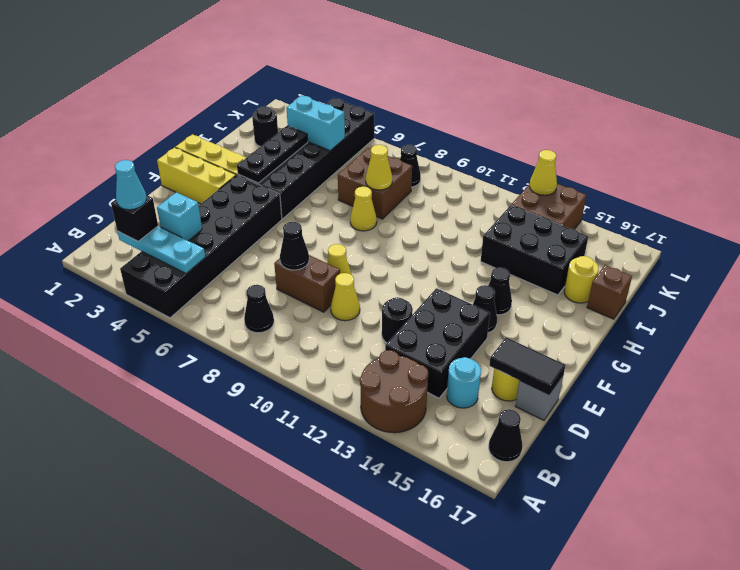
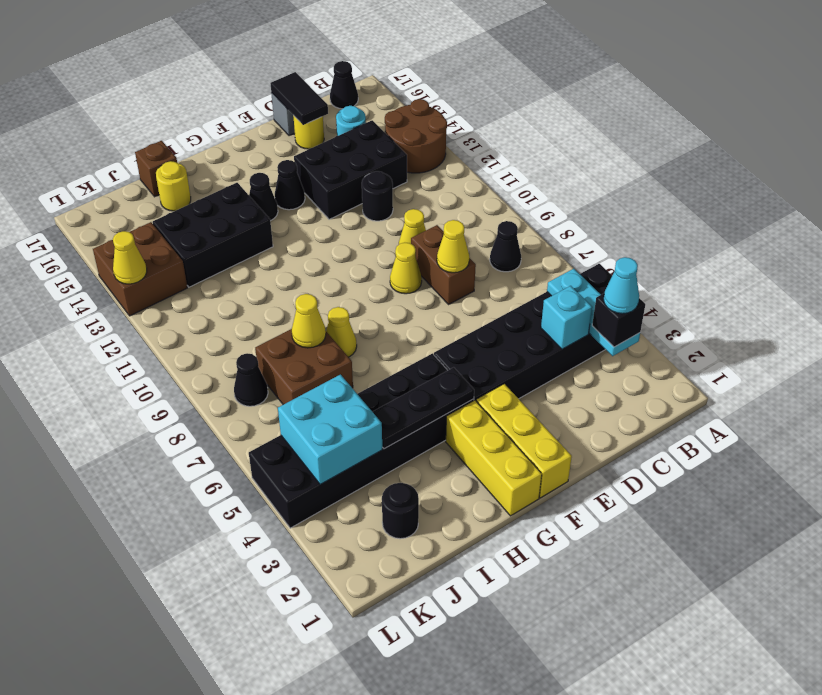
black cone D8 level 2 -> yellow cone D8 level 2
black brick I13:J15 level 1 -> black brick H13:J14 level 1
cyan brick J4:J5 level 2 -> cyan brick J4:K5 level 2

